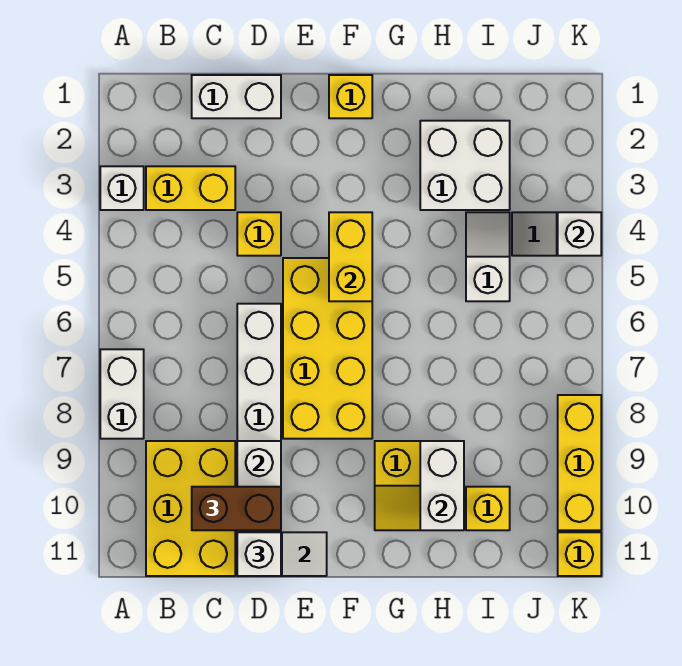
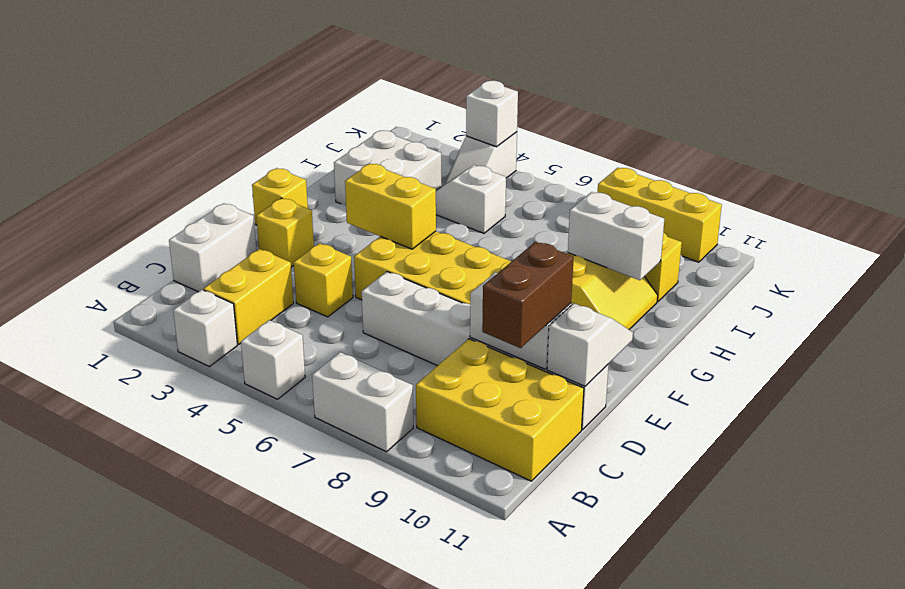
white brick D11 level 3 -> white brick A5 level 1
yellow brick K11 level 1 -> yellow brick E2 level 1

